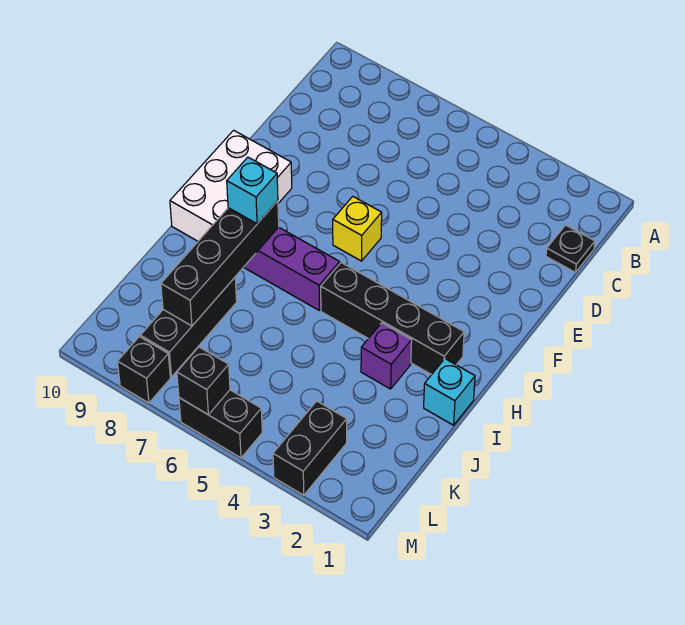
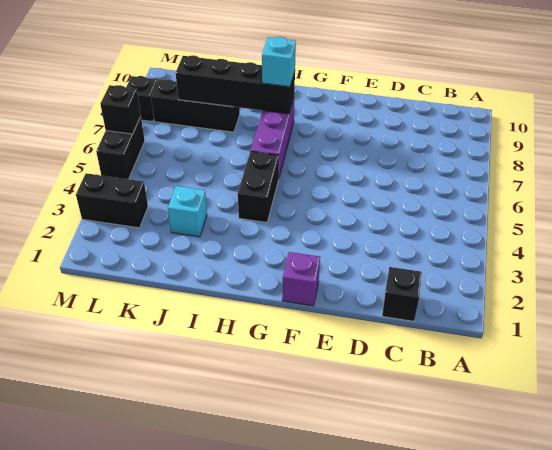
black plate C1 level 1 -> black brick C1 level 1
yellow brick F6 level 1 -> none
white brick F9:H10 level 1 -> none
black brick H2:H5 level 1 -> black brick H4:H5 level 1
cyan brick I1 level 1 -> cyan brick J3 level 1
purple brick I3 level 1 -> purple brick F1 level 1

